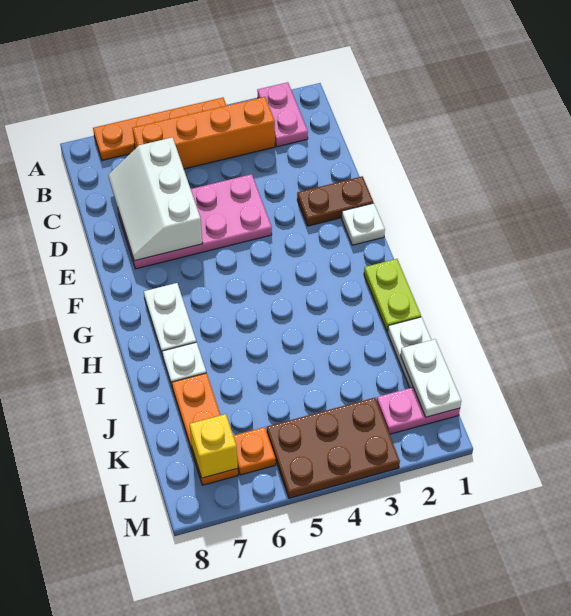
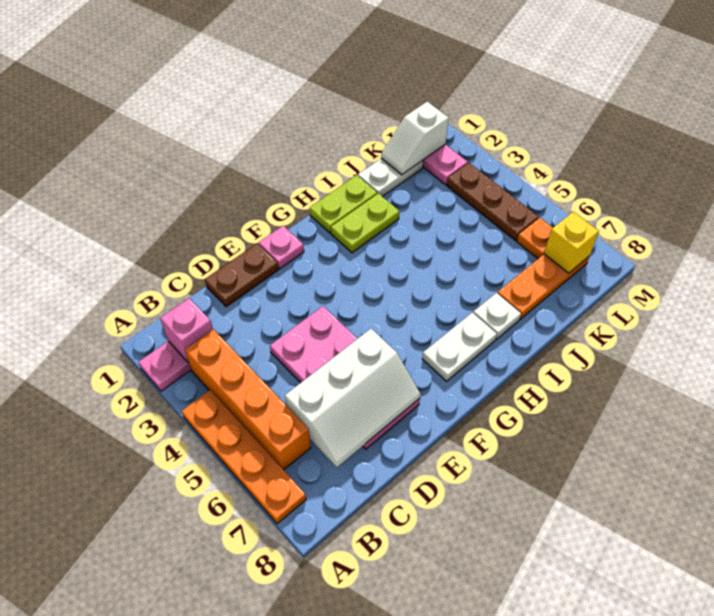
none -> pink brick B2 level 2
brown plate E1:E2 level 1 -> brown plate D1:E1 level 1
white plate F1 level 1 -> pink plate F1 level 1
none -> lime plate H2:I2 level 1
white plate K1:L1 level 2 -> white slope K1:L1 level 2 top L
brown plate L3:M5 level 1 -> brown plate L3:L5 level 1

